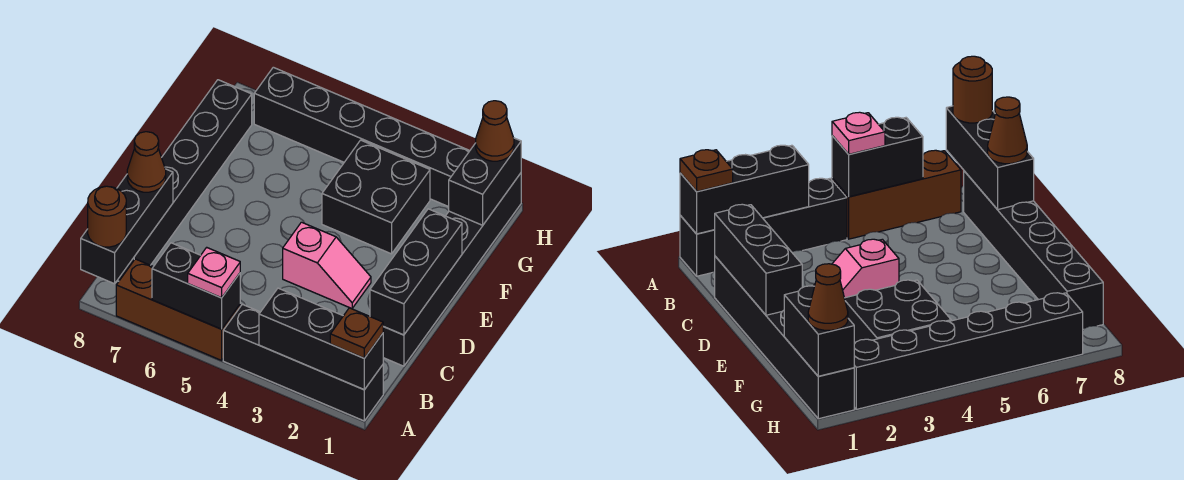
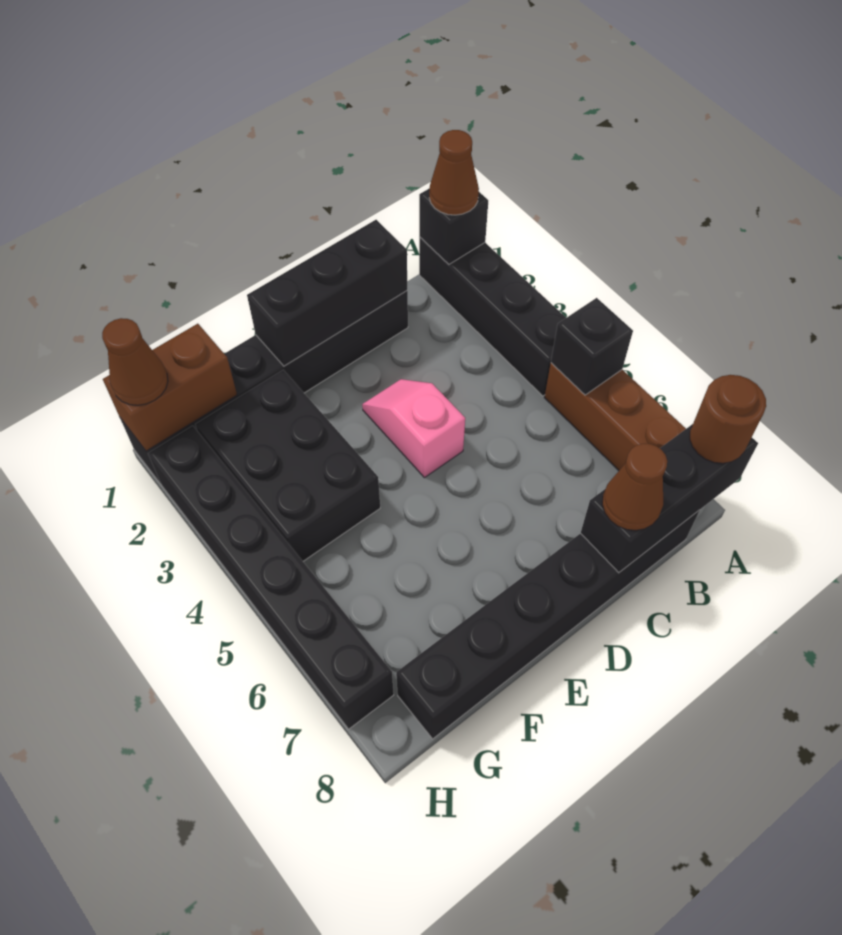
black brick A1:A3 level 2 -> black brick A1 level 2
brown plate A1 level 3 -> brown cone A1 level 3
black brick A5:A6 level 2 -> black brick A5 level 2
pink plate A5 level 3 -> none
black brick F3:G4 level 1 -> black brick F2:G4 level 1
black brick G1:H1 level 2 -> brown brick G1:H1 level 2

